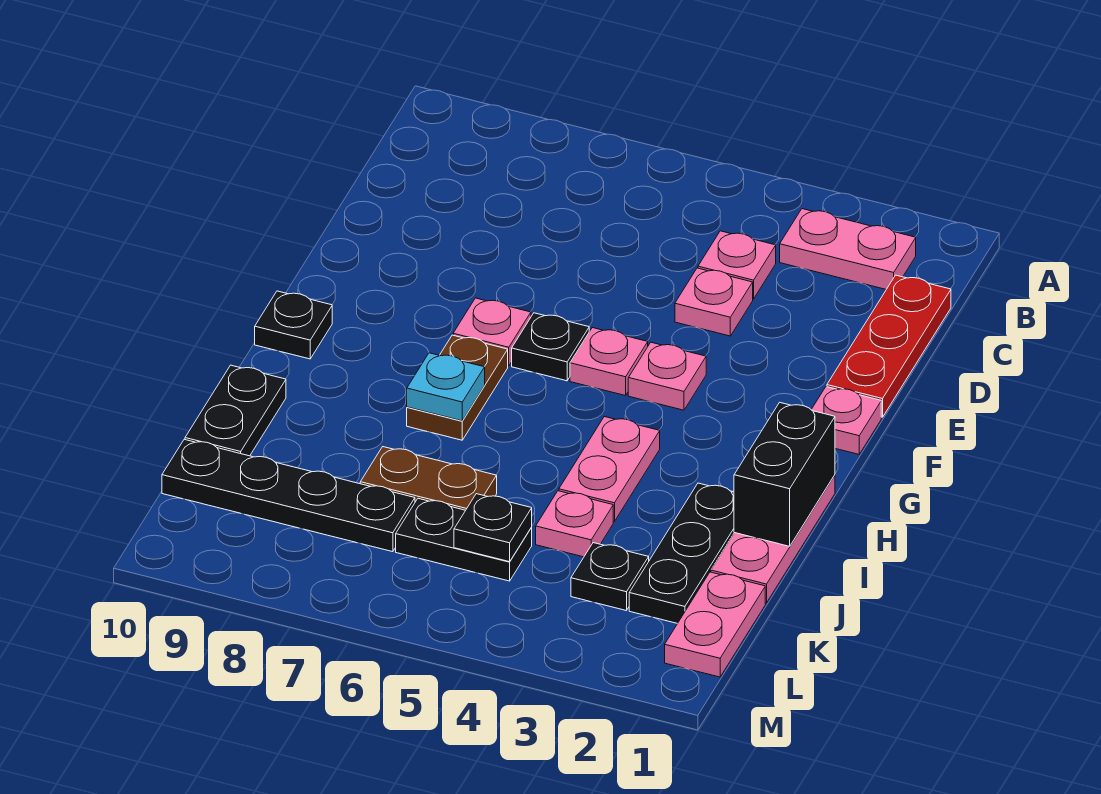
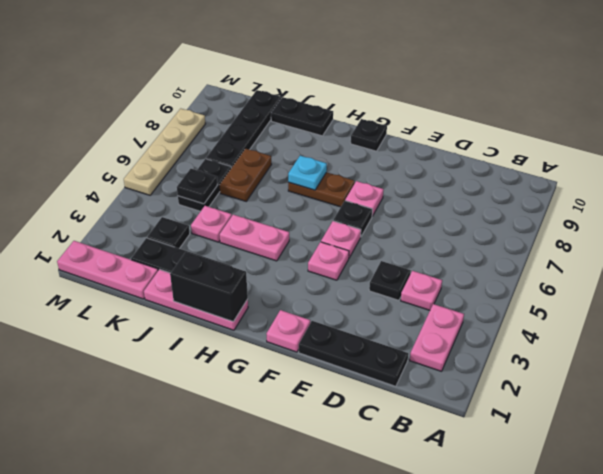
red plate C1:E1 level 1 -> black plate C1:E1 level 1
pink plate D4 level 1 -> black plate D4 level 1
pink plate K1:L1 level 1 -> pink plate K1:M1 level 1
none -> tan plate M5:M8 level 1

